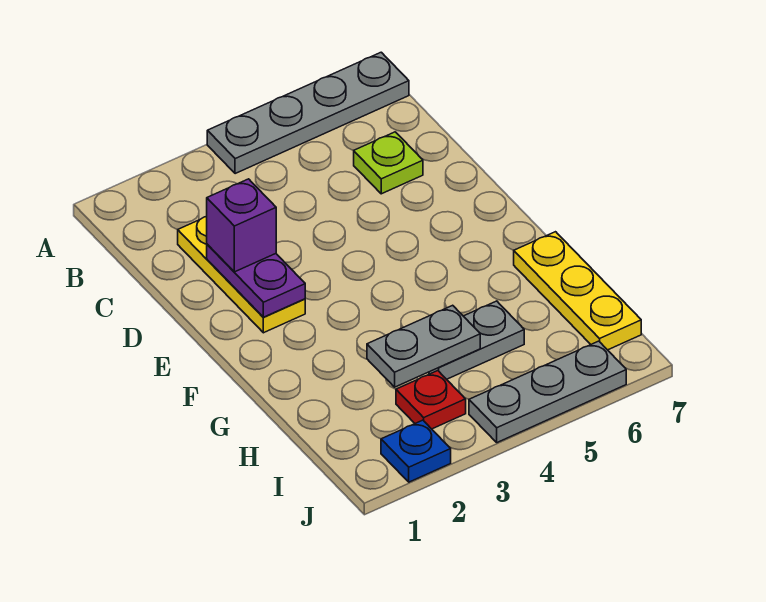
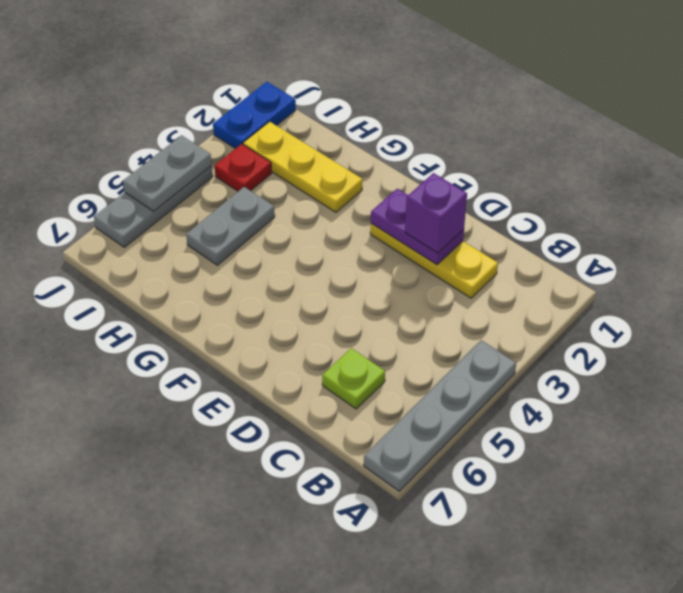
yellow plate G7:I7 level 1 -> yellow plate G2:I2 level 1
grey plate H3:H4 level 2 -> grey plate J4:J5 level 2
blue plate J2 level 1 -> blue plate J1:J2 level 1

